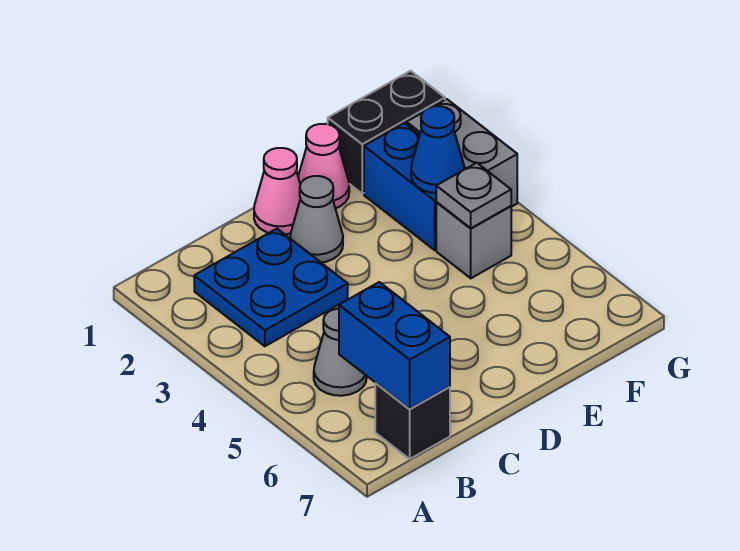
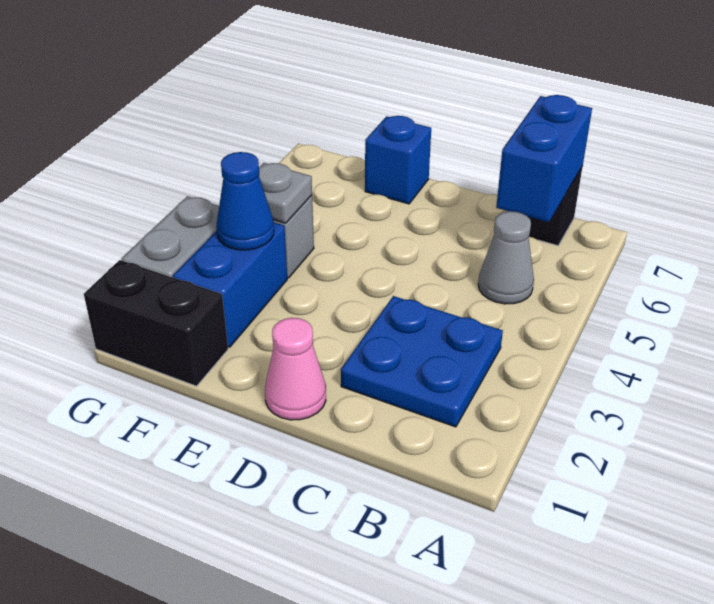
grey cone D2 level 1 -> none
pink cone E1 level 1 -> none
none -> blue brick E7 level 1

